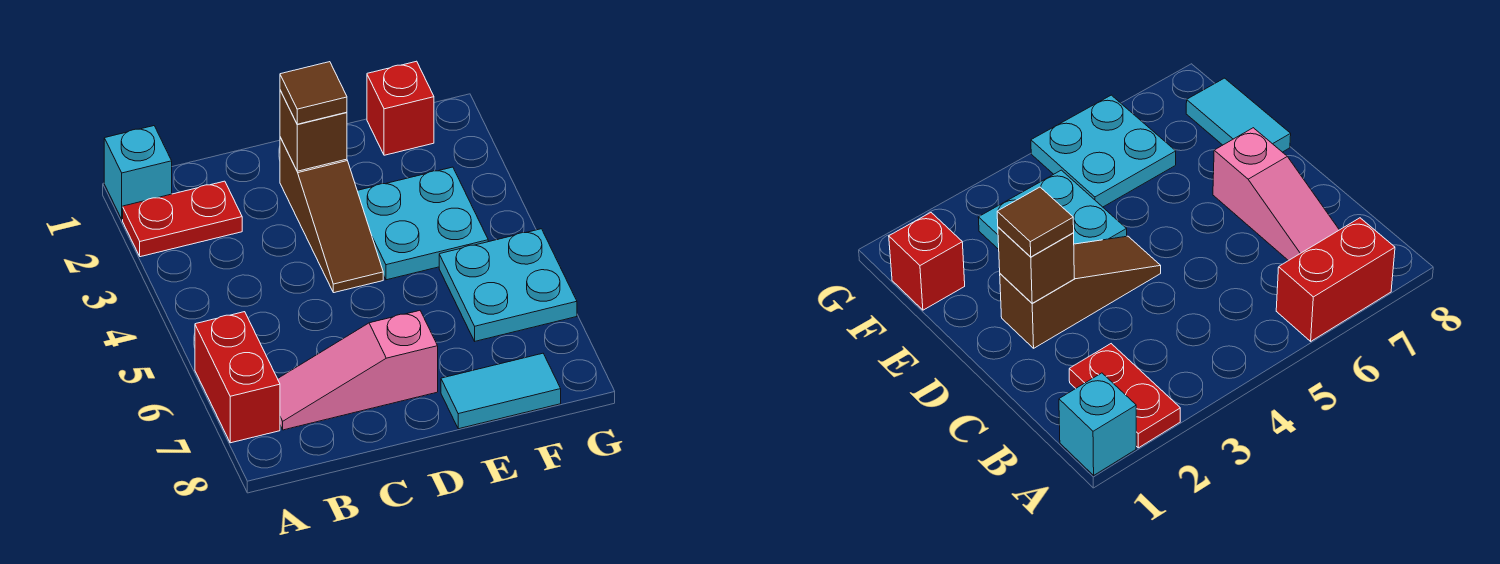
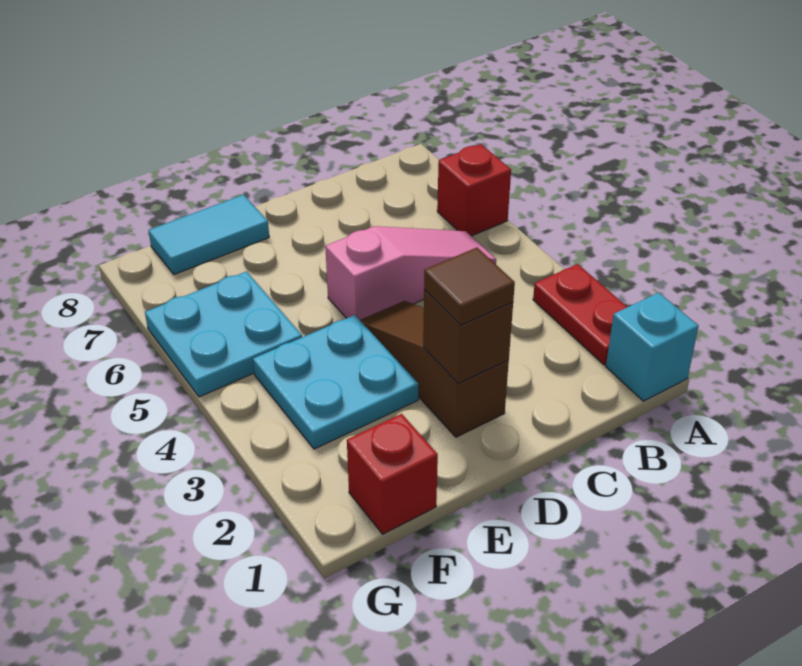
red plate A2:B2 level 1 -> red plate A2:A3 level 1
red brick A6:A7 level 1 -> red brick A6 level 1
pink slope B7:D7 level 1 top D -> pink slope B5:D5 level 1 top D

